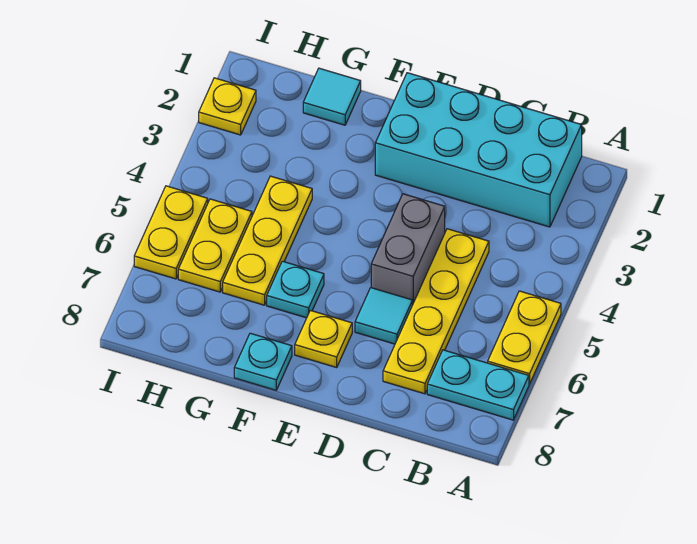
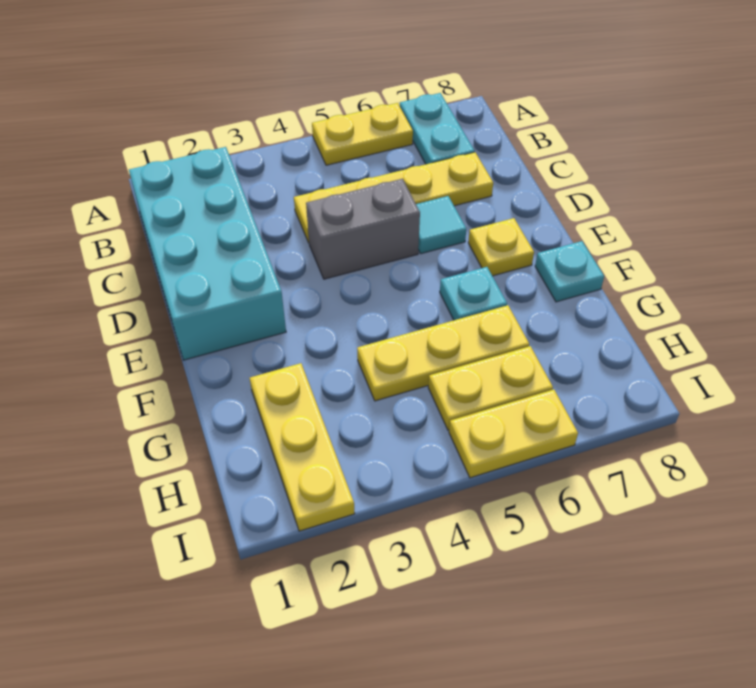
cyan tile G1 level 1 -> none
yellow plate I2 level 1 -> yellow plate G2:I2 level 1

